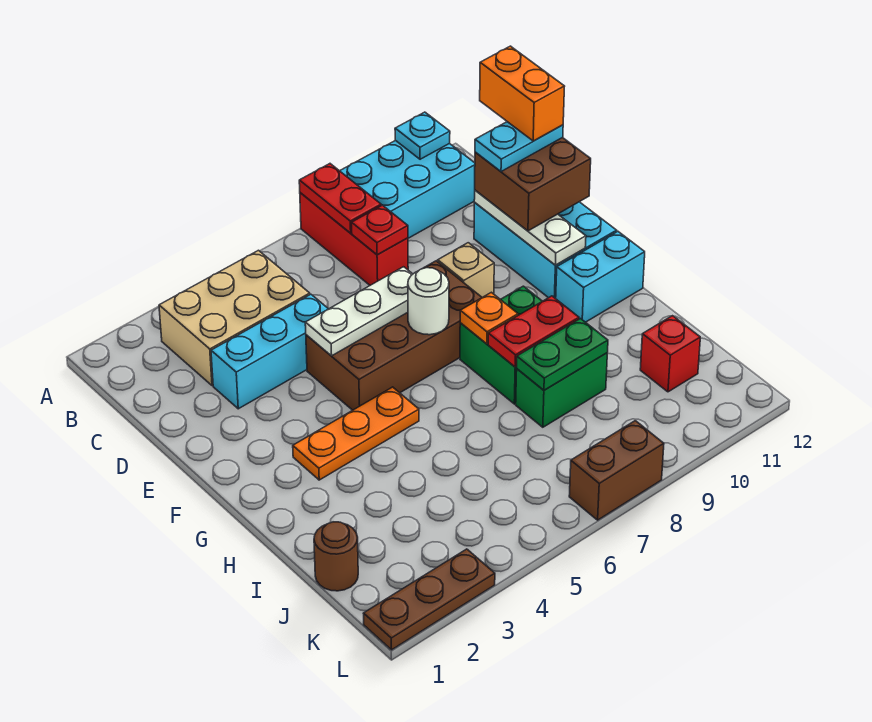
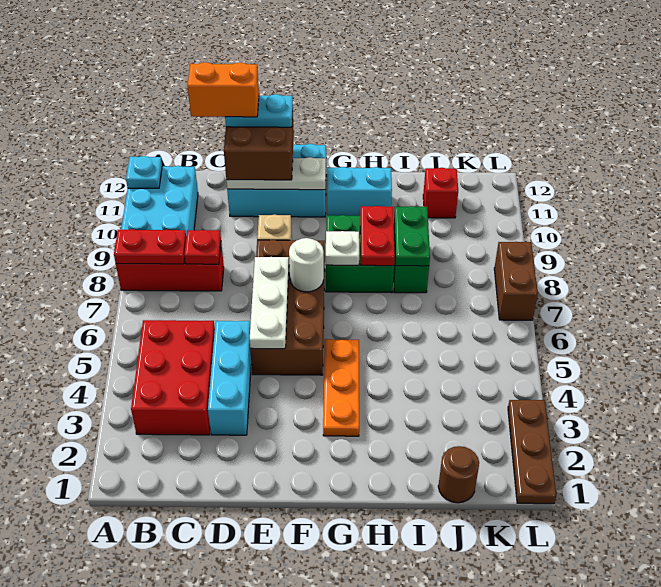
tan brick B3:C5 level 1 -> red brick B3:C5 level 1
cyan plate D11:D12 level 4 -> cyan plate D12:E12 level 4
orange plate G8 level 2 -> white plate G8 level 2
cyan brick G11:G12 level 1 -> cyan brick G11:H11 level 1

